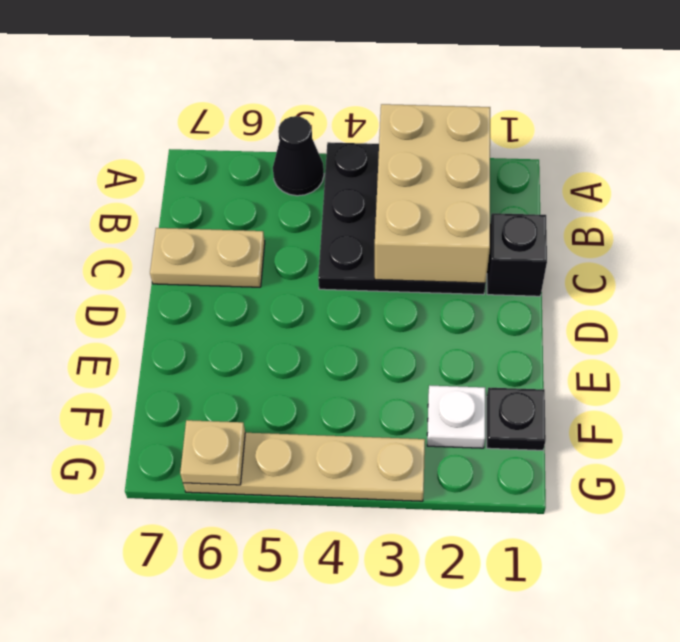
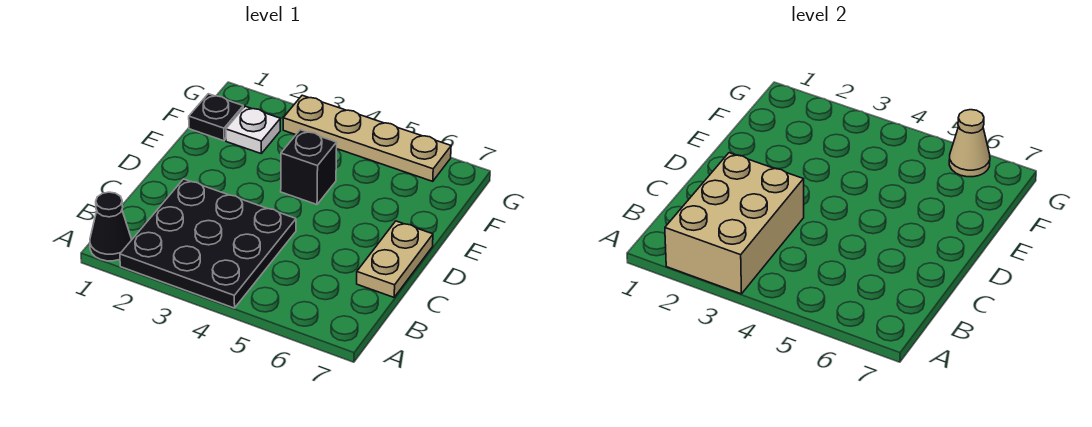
black cone A5 level 1 -> black cone A1 level 1
black brick C1 level 1 -> black brick E4 level 1
tan plate C6:C7 level 1 -> tan plate C7:D7 level 1
tan plate G6 level 2 -> tan cone G6 level 2

